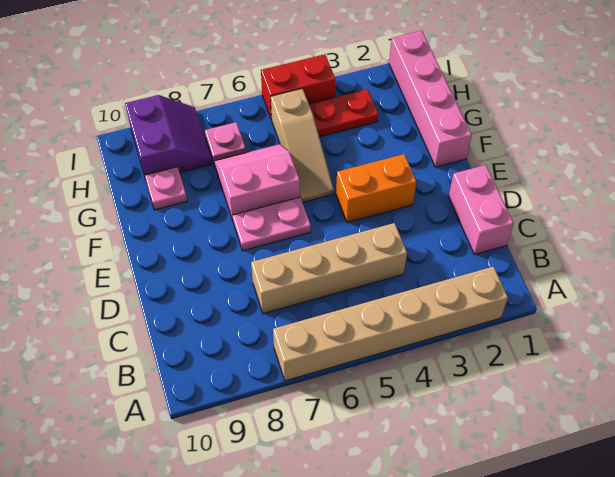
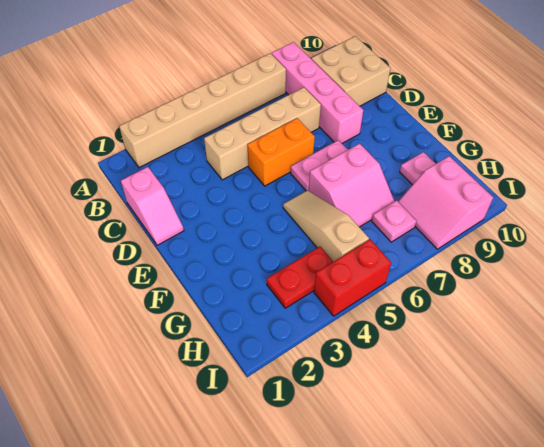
none -> tan brick B9:C10 level 1
pink brick C1:D1 level 1 -> pink slope C1:D1 level 1 top C
orange brick E3:E4 level 1 -> orange brick D5:D6 level 1
pink brick F1:I1 level 1 -> pink brick A8:D8 level 1
purple slope H8:I9 level 1 top 9 -> pink slope H8:I9 level 1 top 9

